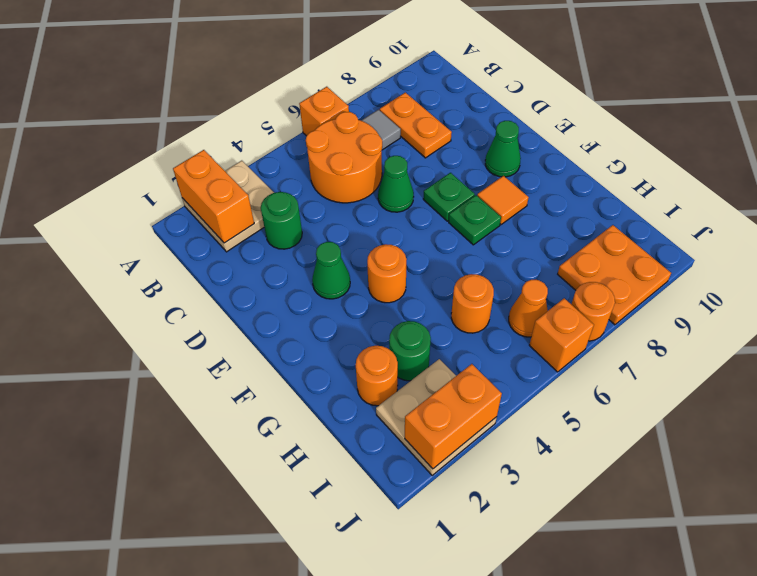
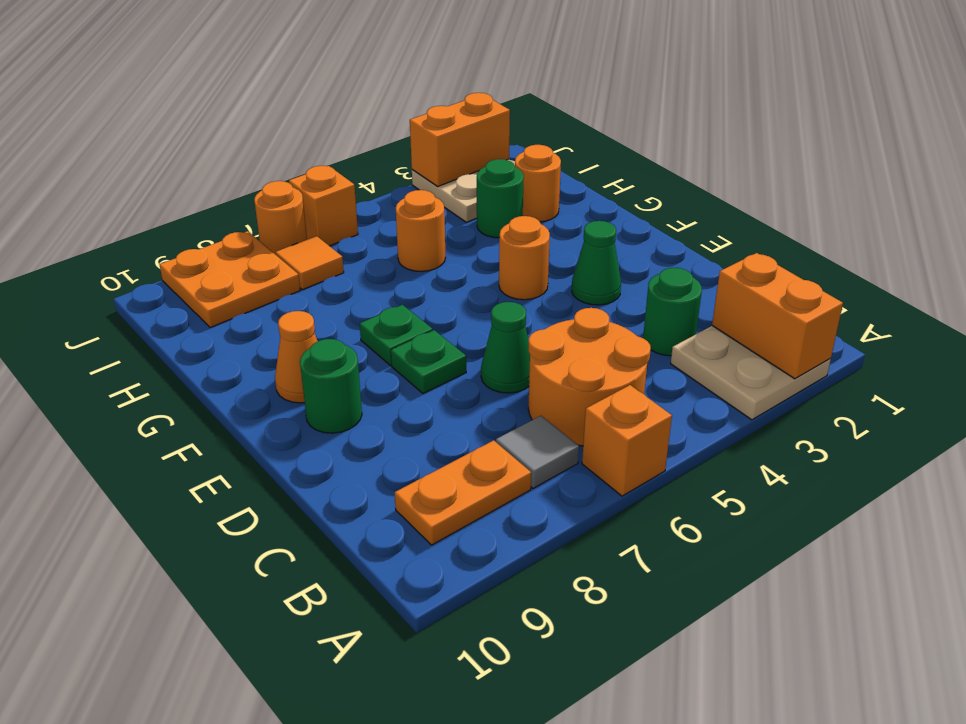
orange plate B8:C8 level 1 -> orange plate B8:B9 level 1
green cone E9 level 1 -> green round brick E9 level 1
orange tile F8 level 1 -> orange tile I7 level 1
orange cone I6 level 1 -> orange cone F9 level 1

